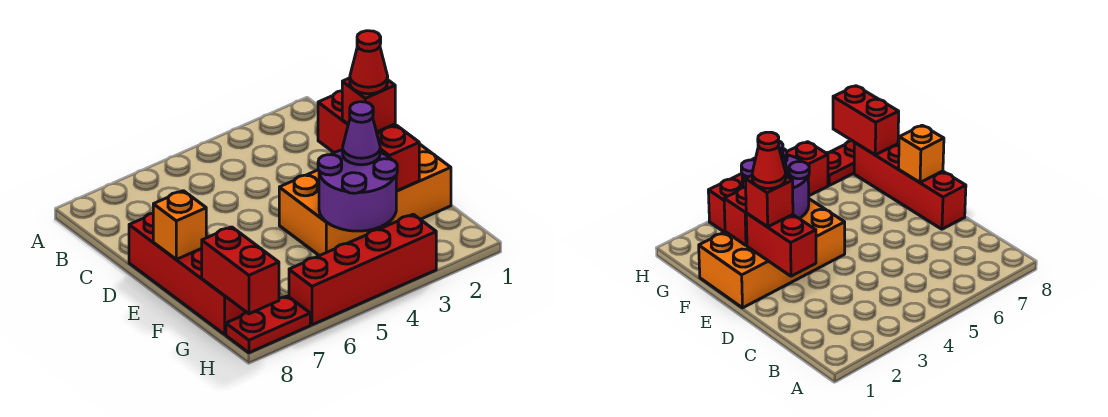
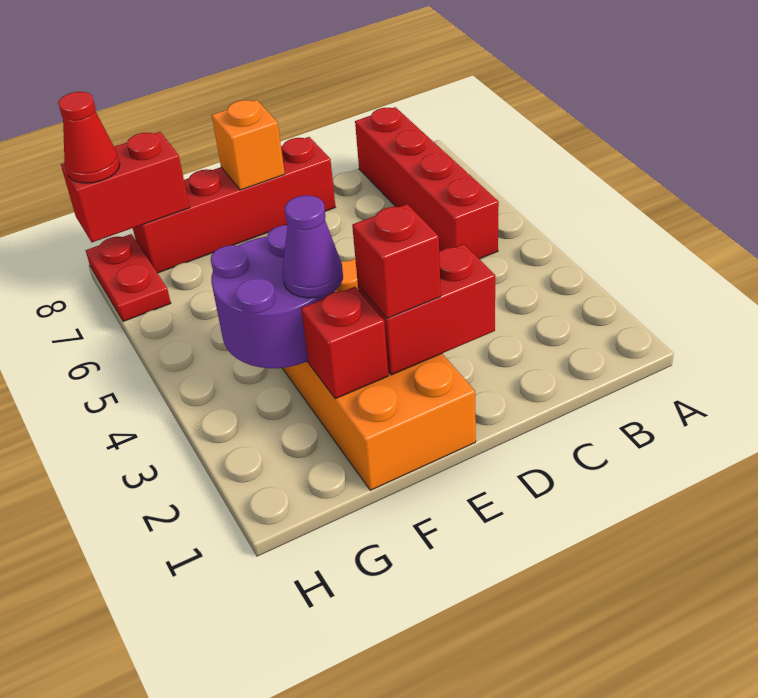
red cone E2 level 4 -> red cone H8 level 3
red brick H3:H6 level 1 -> red brick B5:B8 level 1

